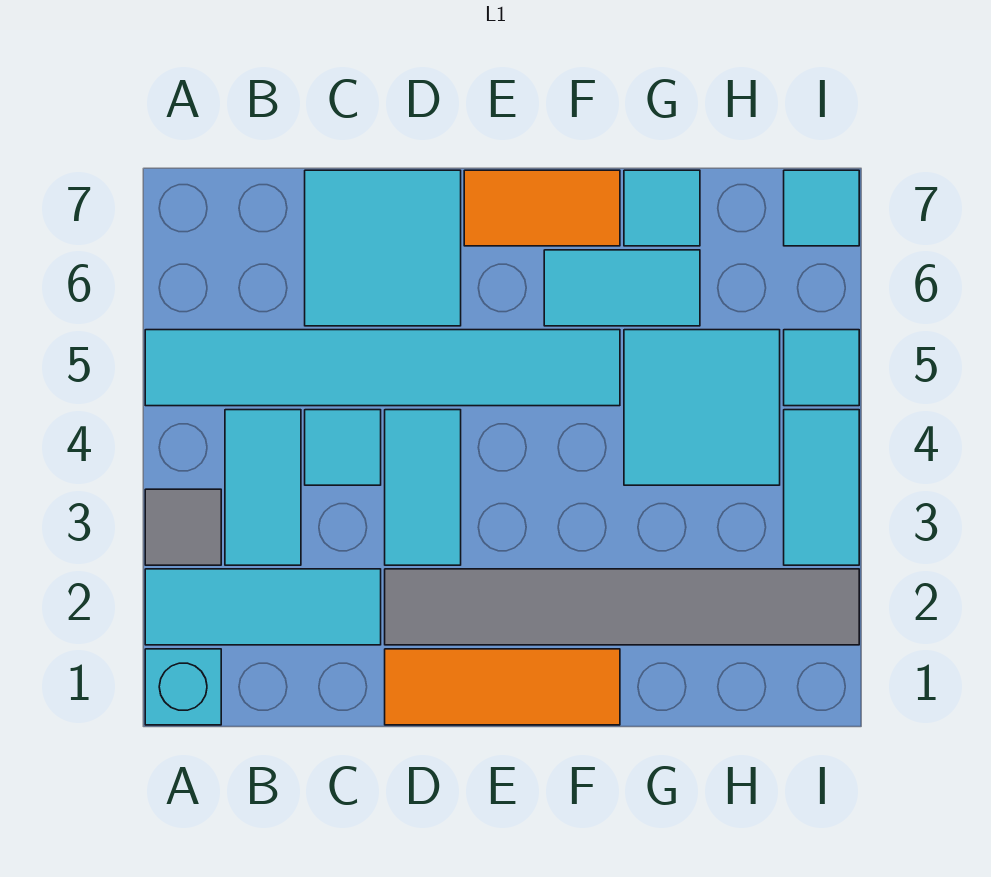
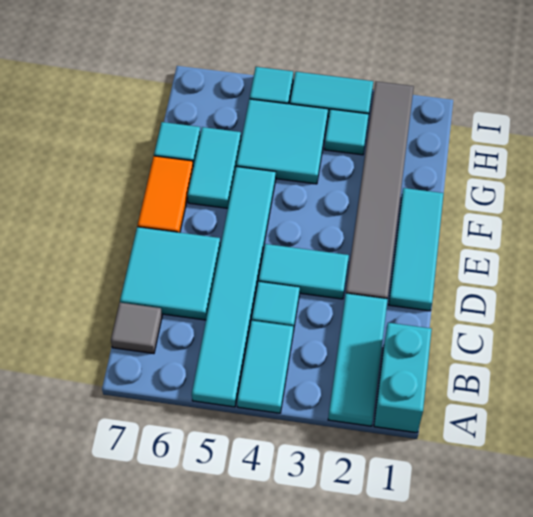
cyan brick A1 level 1 -> cyan brick A1:B1 level 1
grey tile A3 level 1 -> grey tile B7 level 1
cyan tile B3:B4 level 1 -> cyan tile A4:B4 level 1
orange tile D1:F1 level 1 -> cyan tile D1:F1 level 1
cyan tile I7 level 1 -> cyan tile H3 level 1

